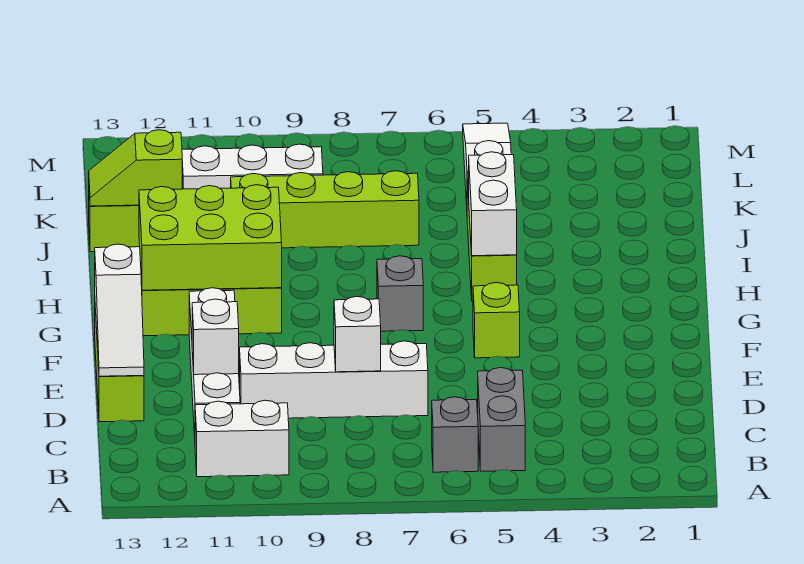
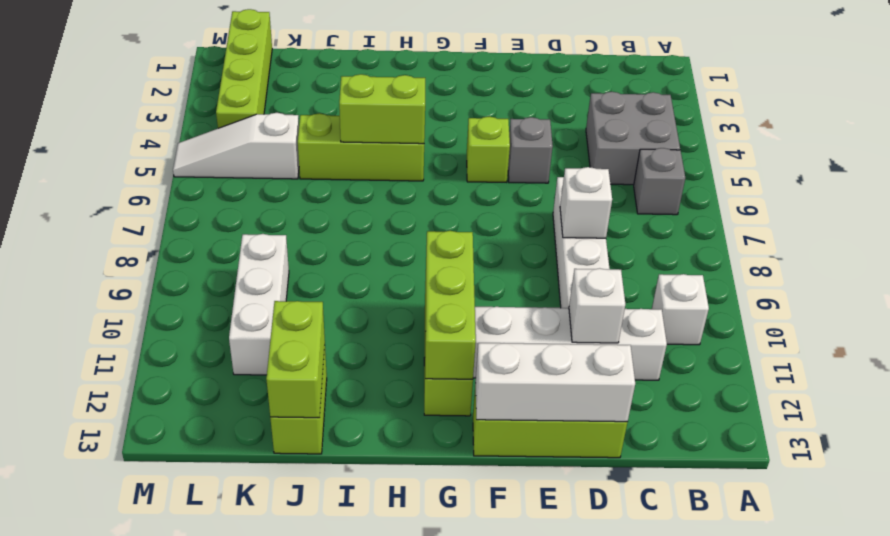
grey brick B5:C5 level 1 -> grey brick B4:C5 level 1
white brick B10:B11 level 1 -> white brick B10 level 1
white slope D13:F13 level 2 top F -> white brick D13:F13 level 2
grey brick G7 level 1 -> grey brick E5 level 1
lime brick G10:H12 level 2 -> lime brick G10:G12 level 2
white brick H5:I5 level 2 -> lime brick H5:I5 level 2
lime brick J7:J10 level 1 -> lime brick L1:L4 level 1
lime slope J12:J13 level 2 top 12 -> lime brick J12:J13 level 2

